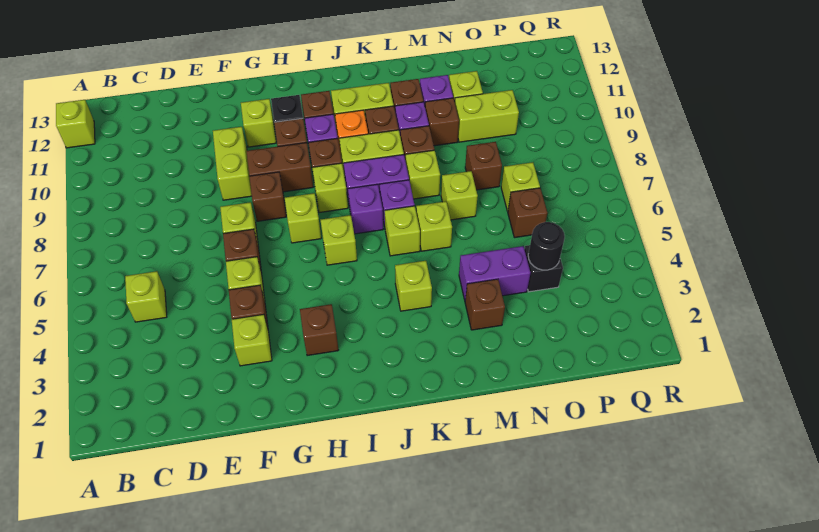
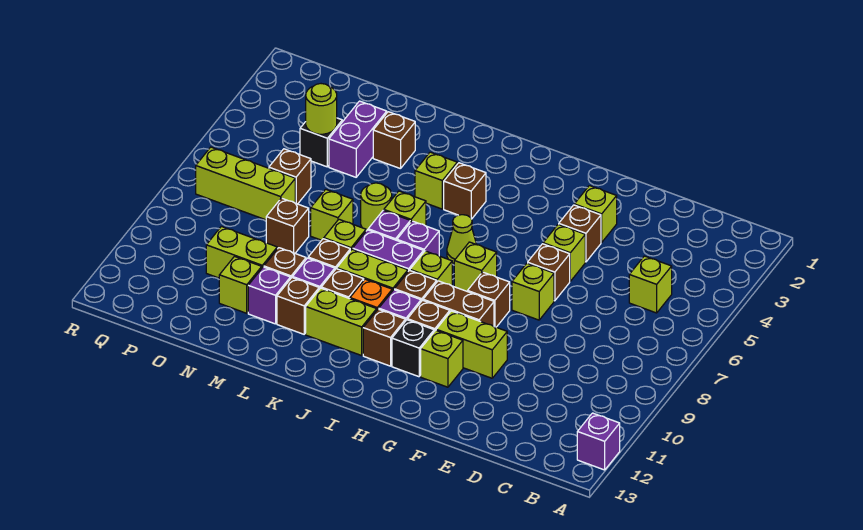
lime brick A12 level 1 -> purple brick A12 level 1
lime brick F9:F10 level 1 -> lime brick F10:G10 level 1
brown brick H3 level 1 -> brown brick J4 level 1
lime brick I6 level 1 -> lime cone I6 level 1
lime brick L6 level 1 -> lime round brick L6 level 1
purple brick M4:N4 level 1 -> purple brick N3:N4 level 1
black round brick O4 level 2 -> lime round brick O4 level 2
lime brick O7 level 1 -> lime brick O7:Q7 level 1

